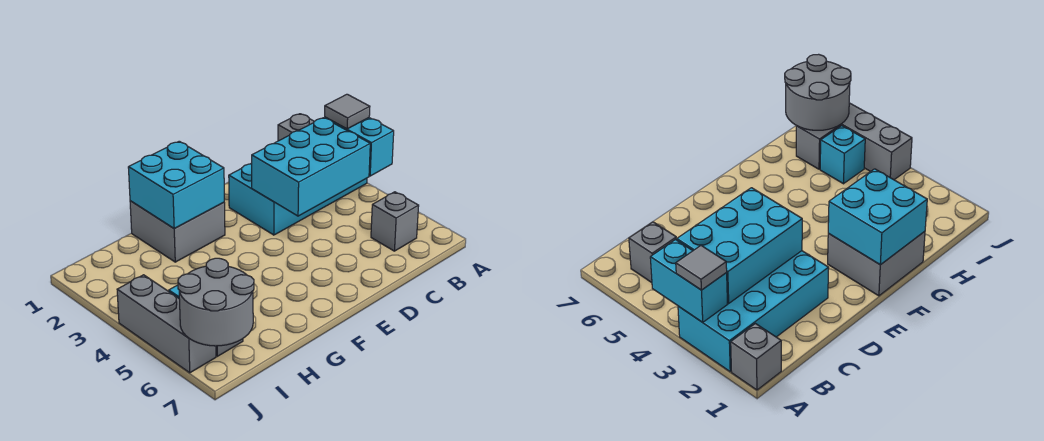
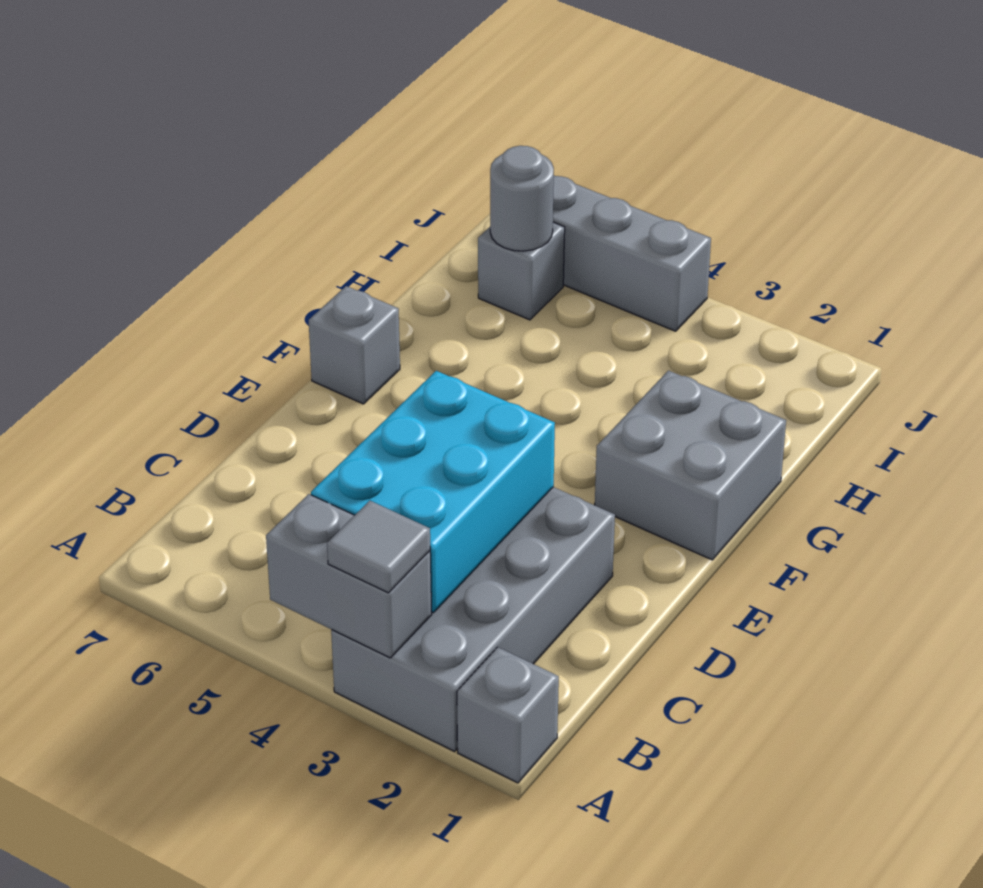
cyan brick A2:D3 level 1 -> grey brick A2:D3 level 1
cyan brick A3:A4 level 2 -> grey brick A3:A4 level 2
grey brick B6 level 1 -> grey brick F7 level 1
cyan brick F1:G2 level 2 -> none
cyan brick I5 level 1 -> none
grey round brick I6:J7 level 2 -> grey round brick I6 level 2

